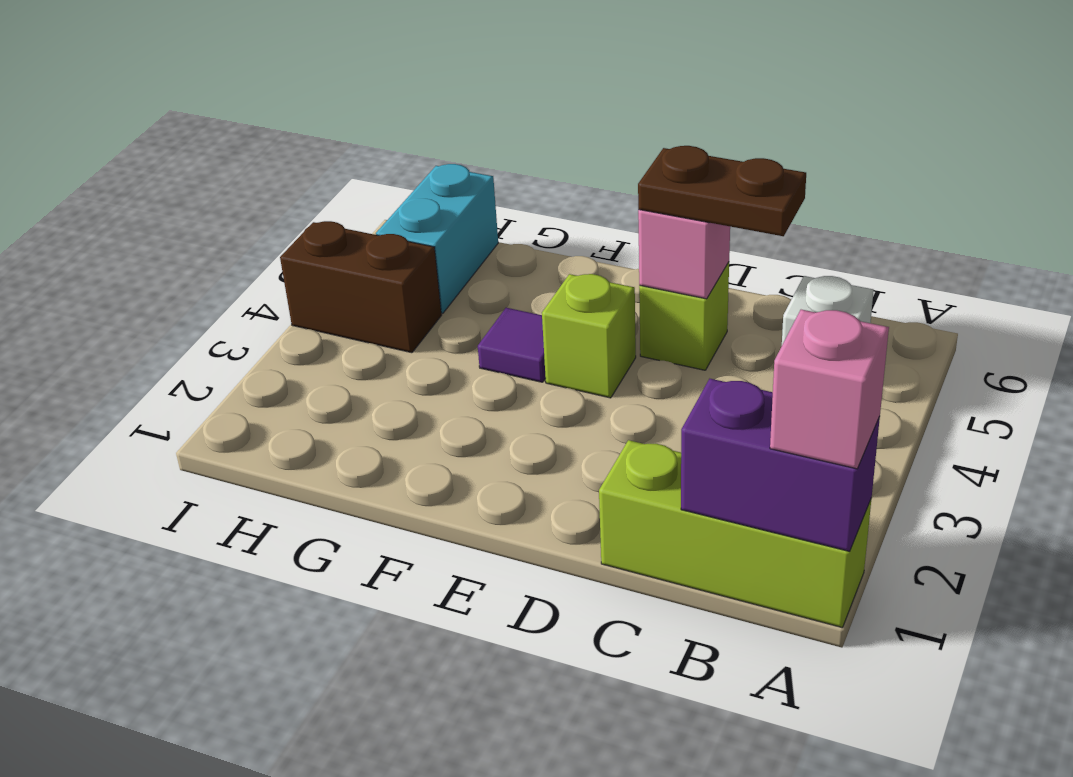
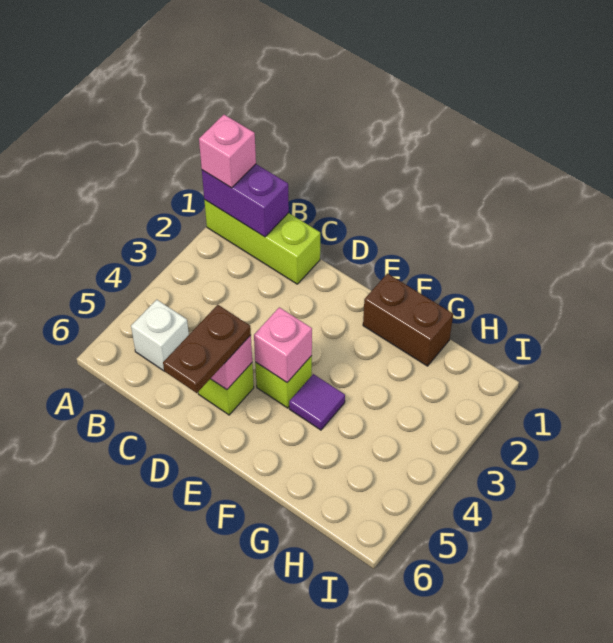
brown plate C5:D5 level 3 -> brown plate D5:D6 level 3
none -> pink brick E4 level 2
brown brick H4:I4 level 1 -> brown brick F1:G1 level 1
cyan brick H5:H6 level 1 -> none

